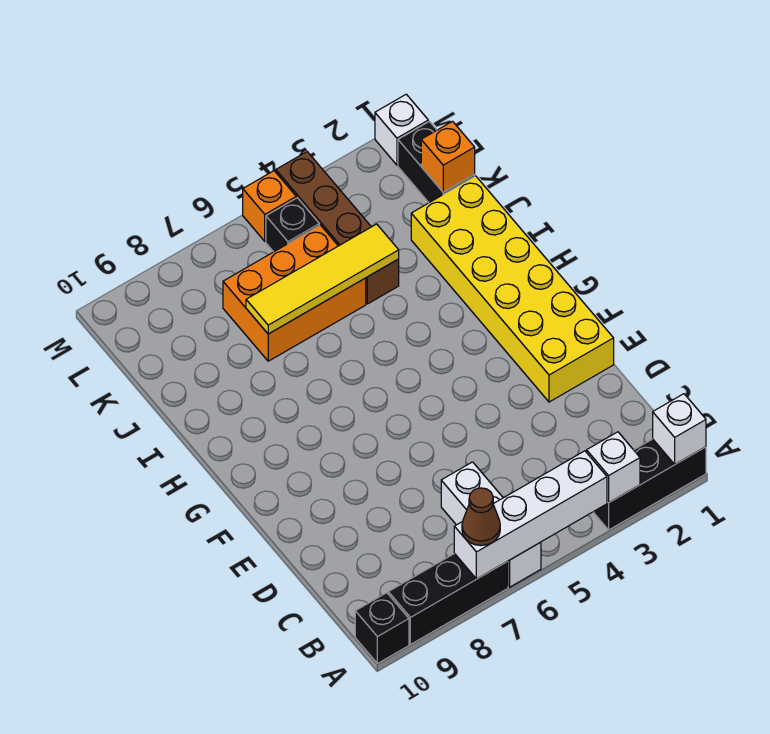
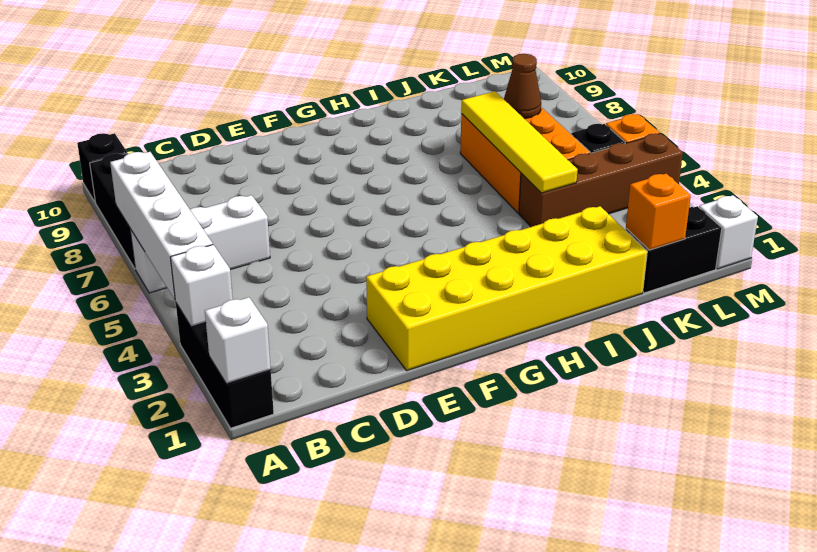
brown cone A7 level 3 -> brown cone K7 level 2

